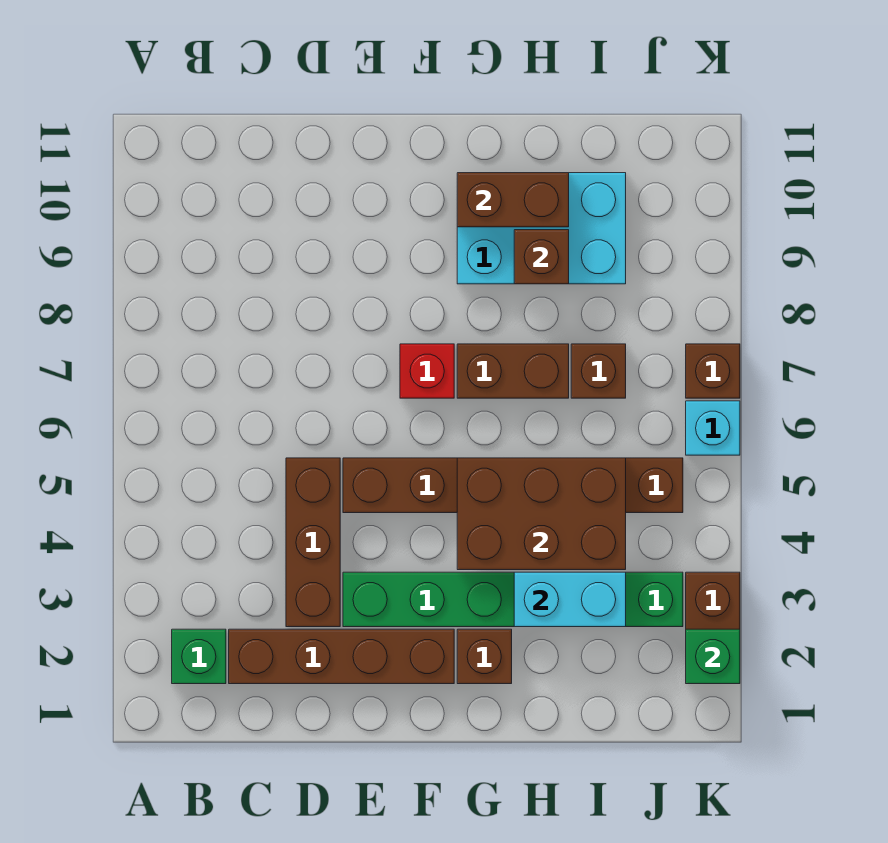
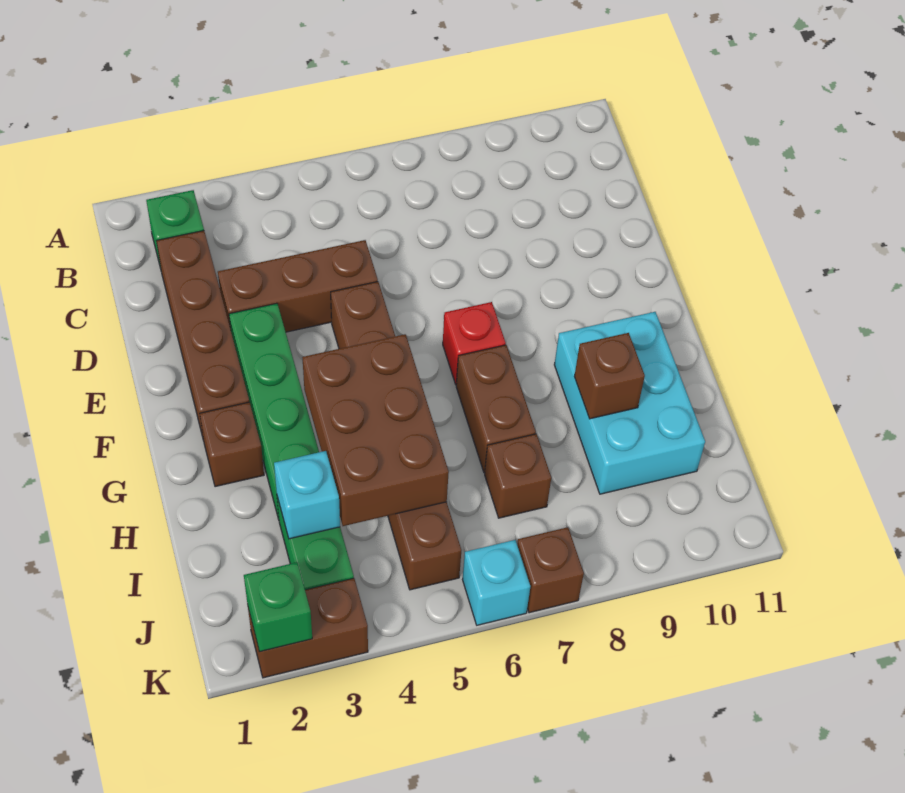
brown brick G10:H10 level 2 -> none
cyan brick H3:I3 level 2 -> cyan brick I3 level 2

